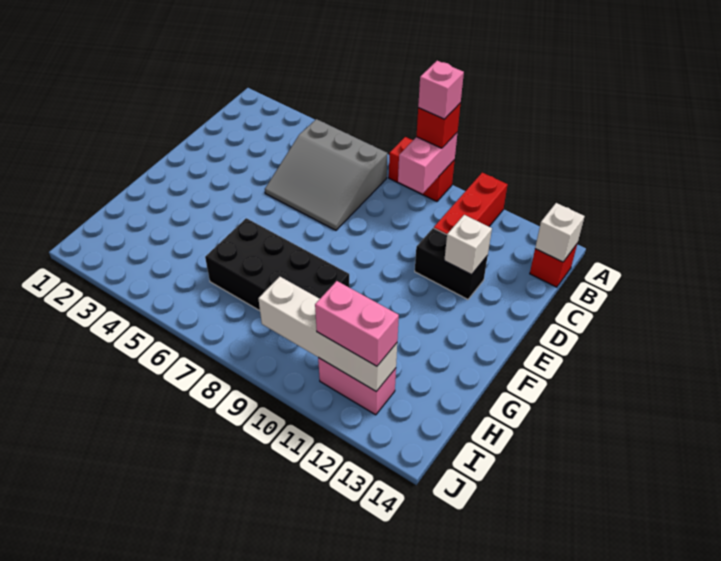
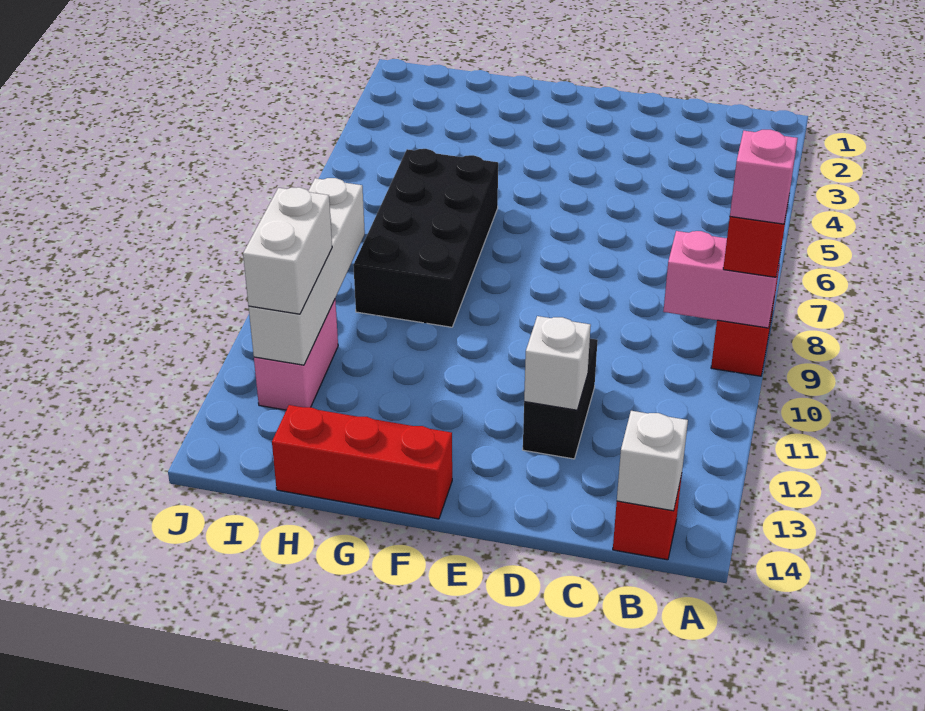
red brick A11:C11 level 1 -> red brick F14:H14 level 1
grey slope B5:D7 level 1 top B -> none
pink brick I11:I12 level 3 -> white brick I11:I12 level 3

